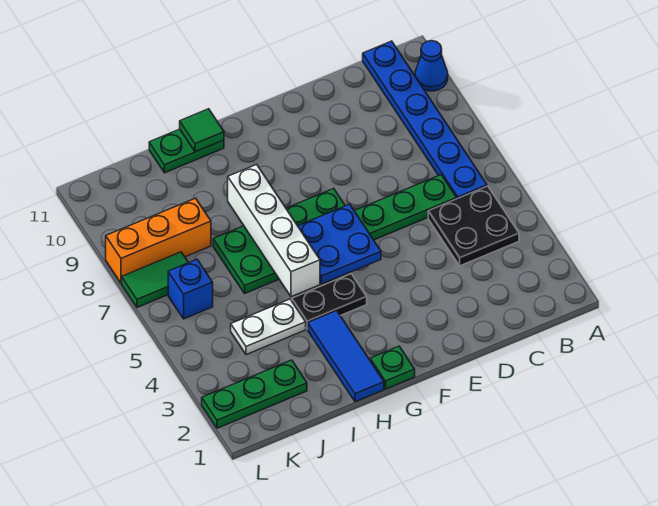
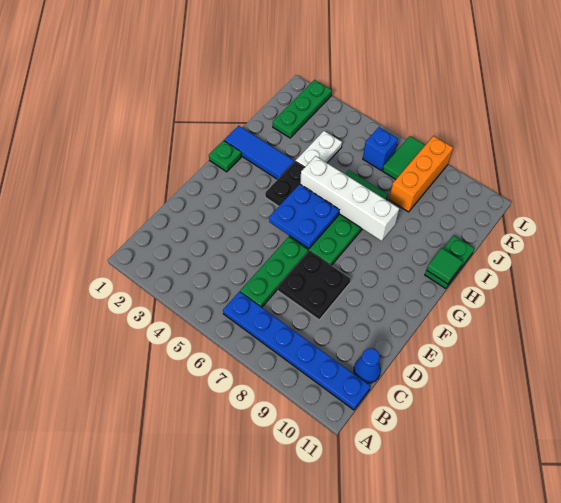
blue cone A10 level 1 -> blue cone C11 level 1
black plate B4:C5 level 1 -> black plate D7:E8 level 1

